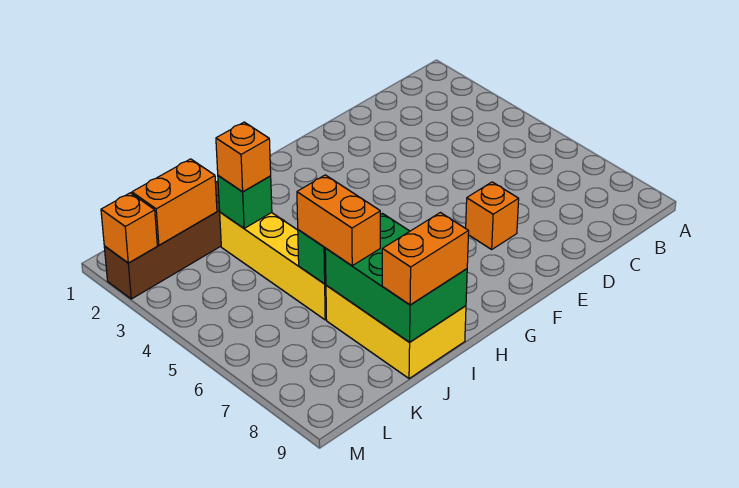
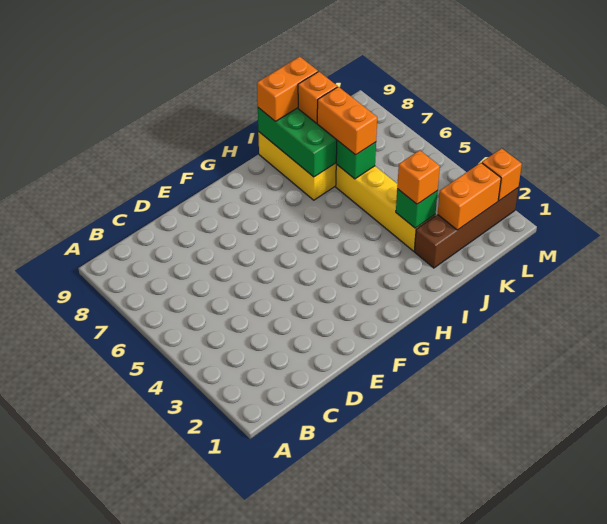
orange brick E7 level 1 -> orange brick J8 level 3

